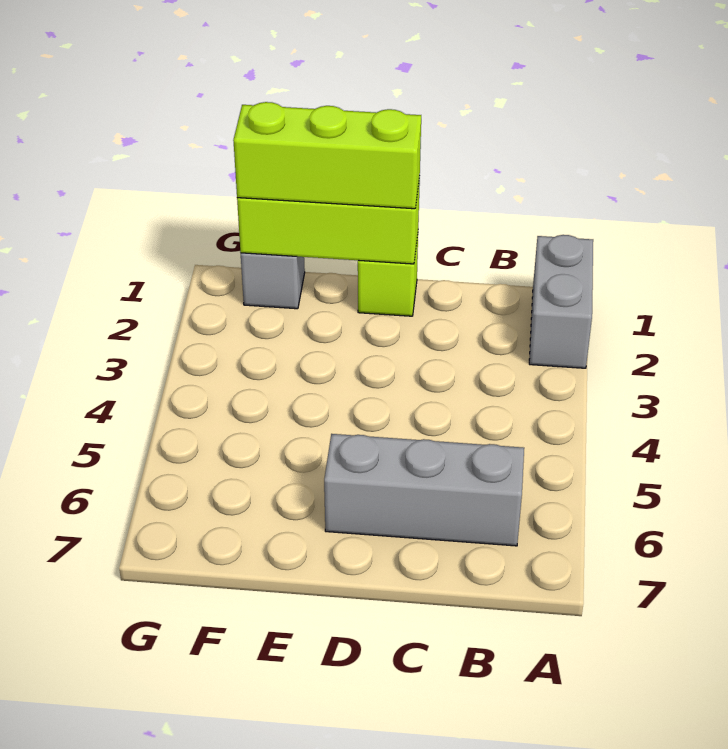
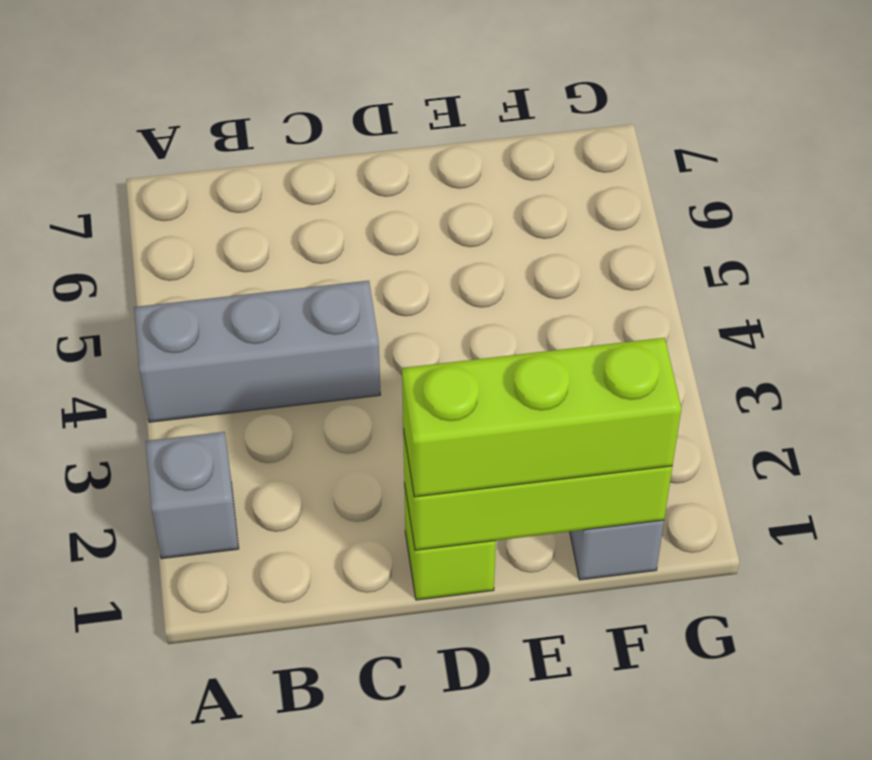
grey brick A1:A2 level 1 -> grey brick A2 level 1
grey brick B6:D6 level 1 -> grey brick A4:C4 level 1

